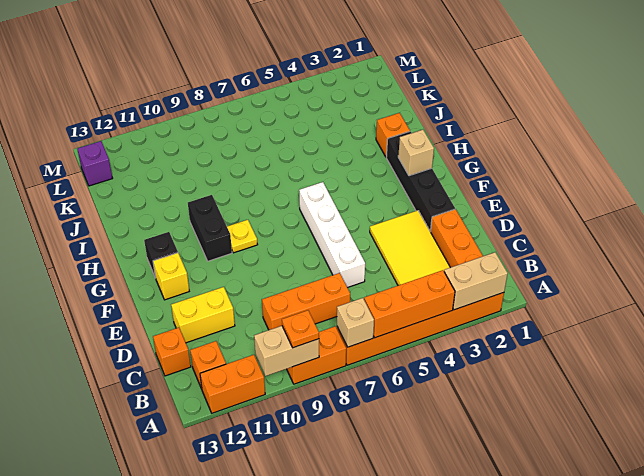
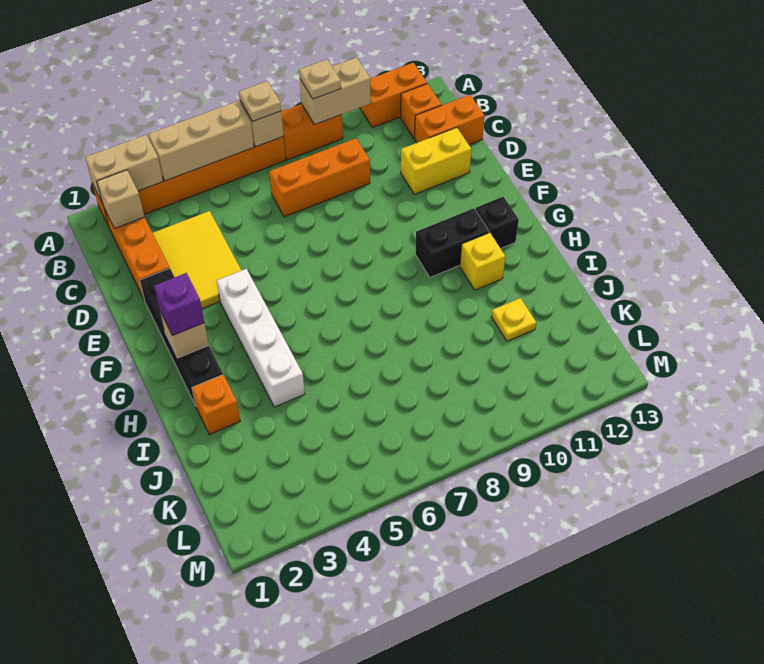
orange brick A4:A6 level 2 -> tan brick A4:A6 level 2
none -> tan plate A7 level 3
orange plate A9 level 3 -> tan plate A9 level 3
none -> tan brick B2 level 2
orange brick C13 level 1 -> orange brick C12:C13 level 1
white brick D6:G6 level 1 -> white brick F4:I4 level 1
yellow brick F12 level 1 -> yellow brick H11 level 1
yellow plate G9 level 1 -> yellow plate J11 level 1
black brick G10:H10 level 1 -> black brick G10:G11 level 1
purple brick L13 level 1 -> purple brick G2 level 3

